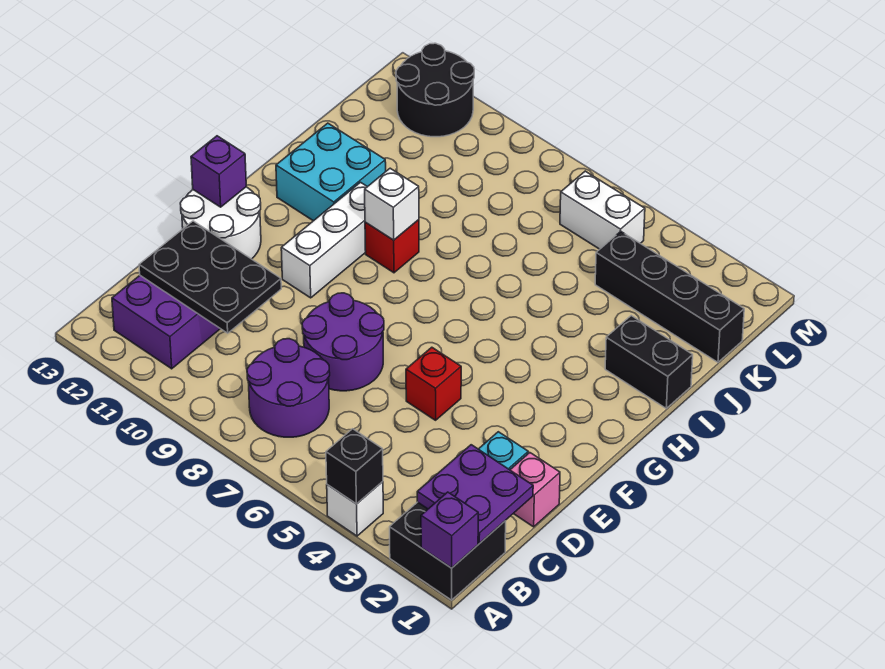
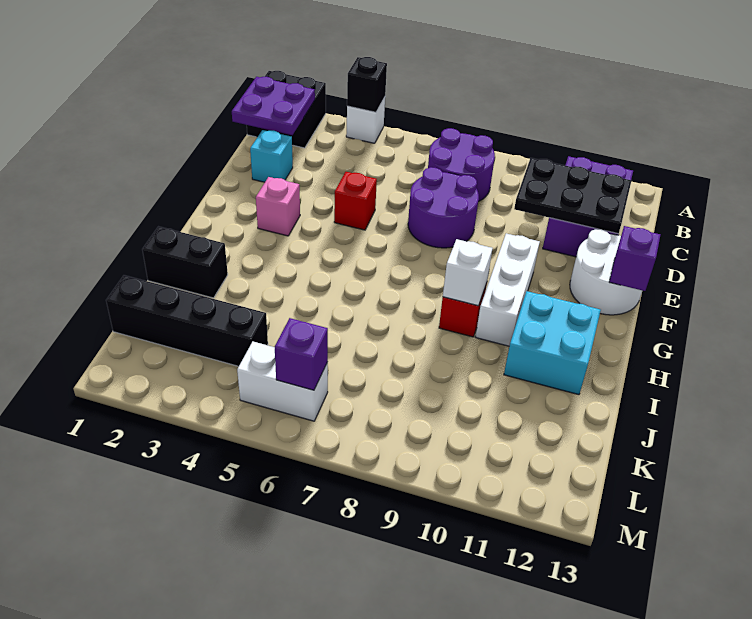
purple brick A1 level 2 -> purple brick L6 level 2
pink brick D1 level 1 -> pink brick F3 level 1
black round brick L11:M12 level 1 -> none

